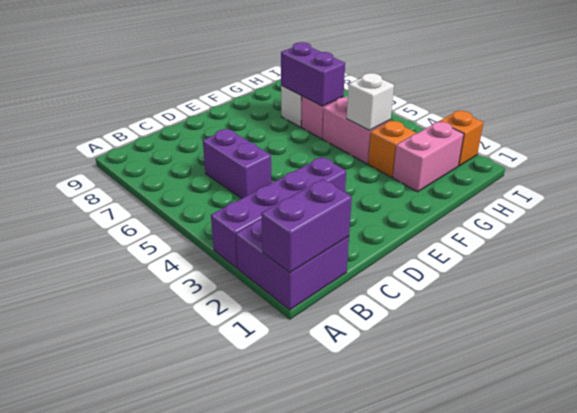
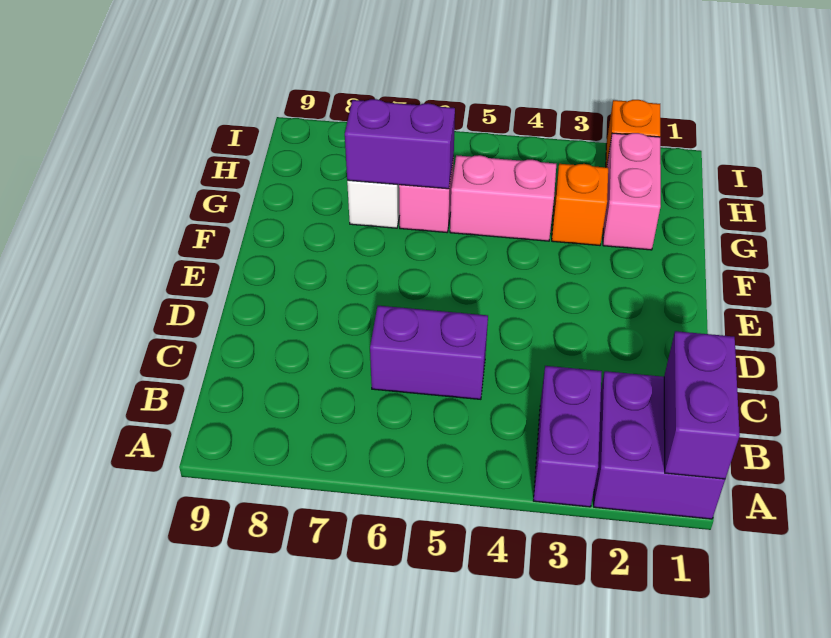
purple brick A3:D3 level 1 -> purple brick A3:B3 level 1
white brick G4 level 2 -> none

